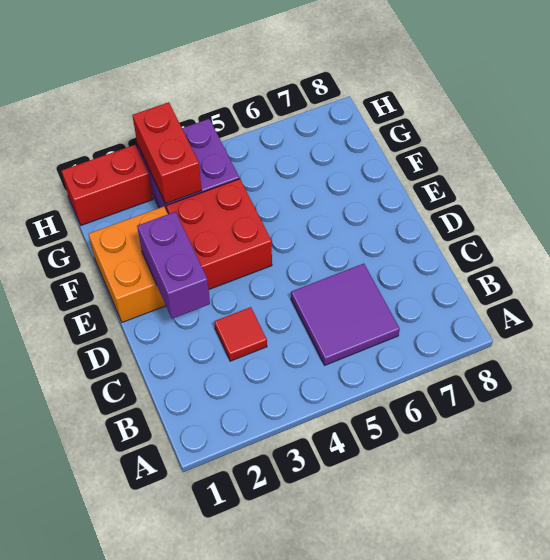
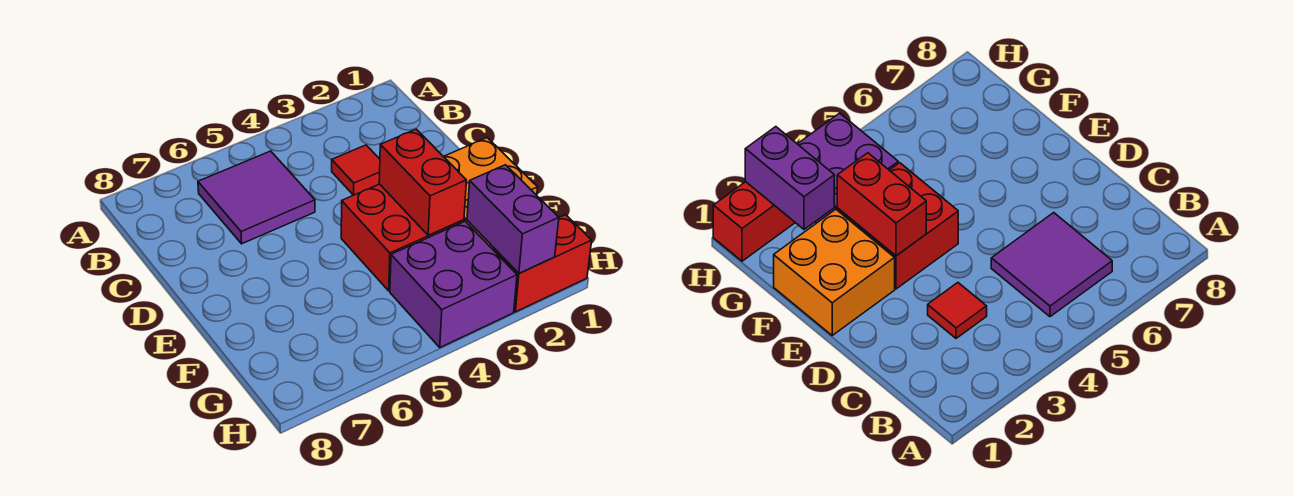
purple brick D2:E2 level 2 -> purple brick G2:H2 level 2
red brick G3:H3 level 2 -> red brick E3:F3 level 2

